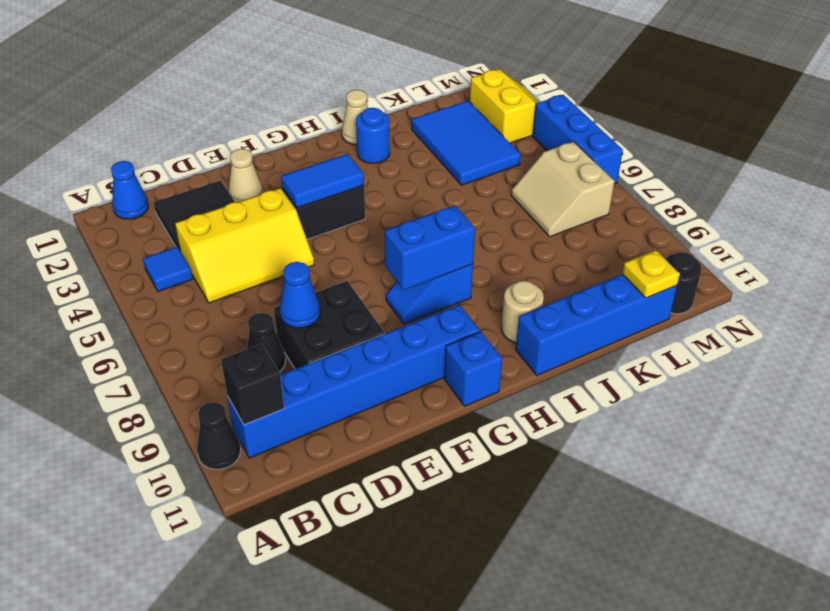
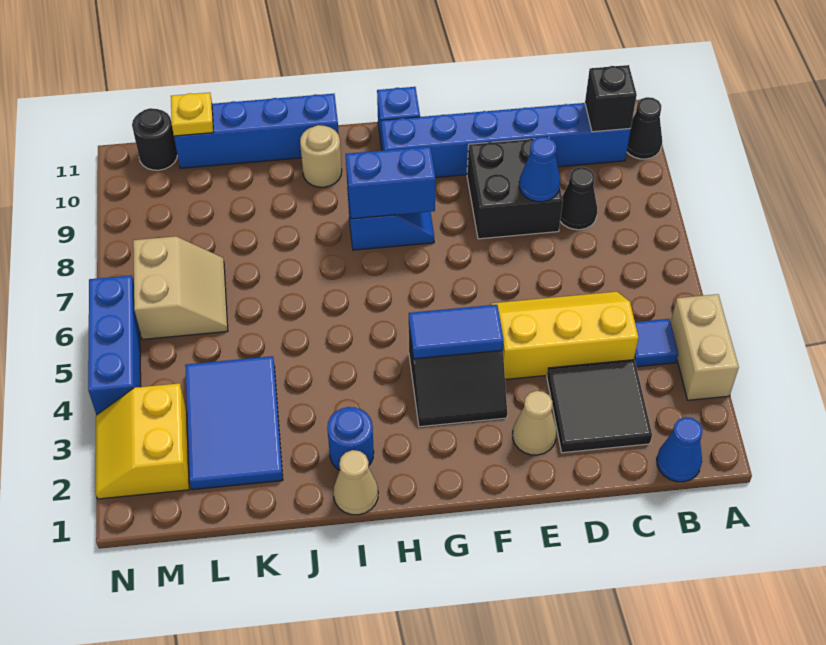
none -> tan brick A3:A4 level 1

